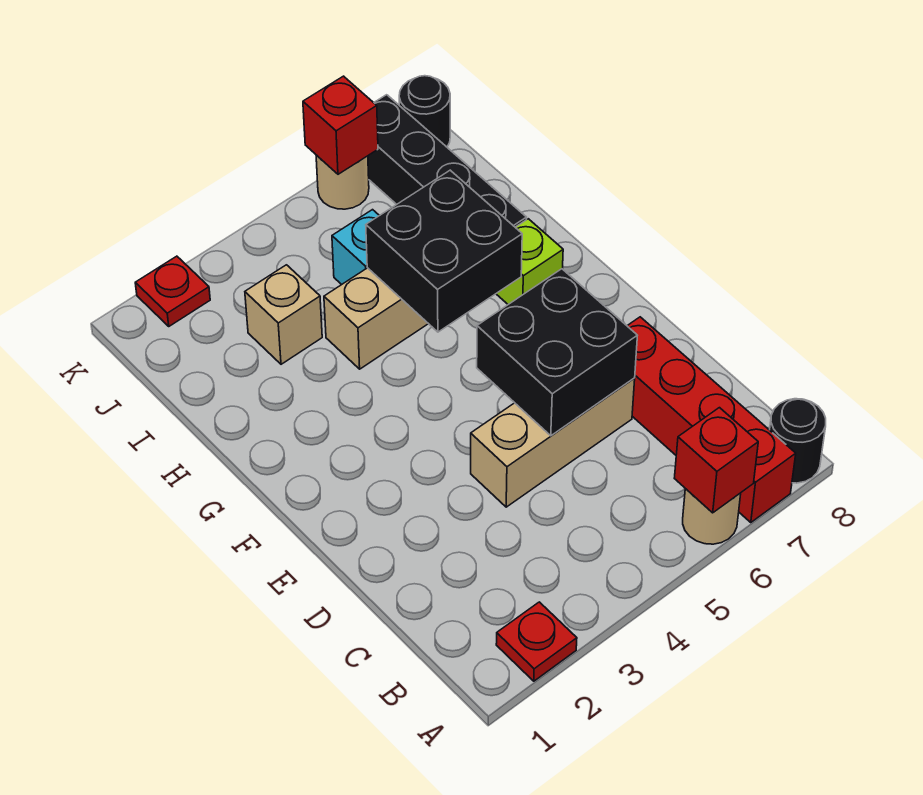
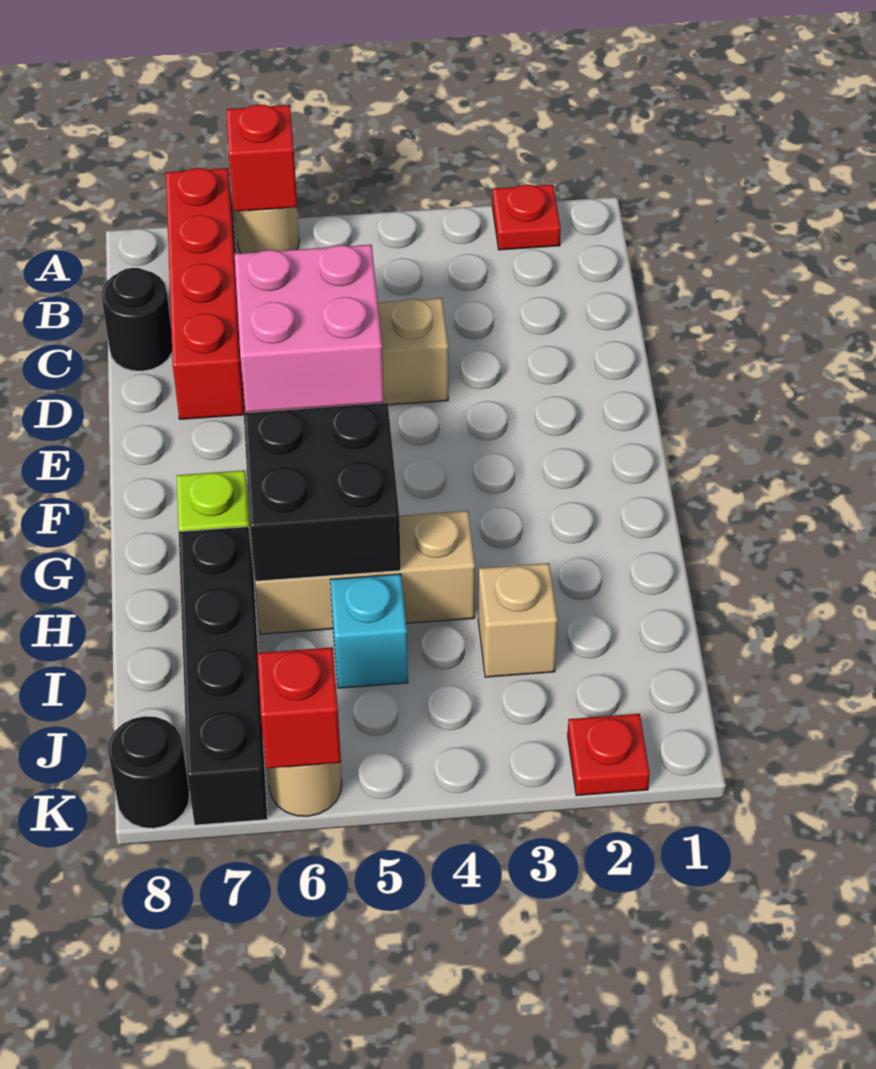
black round brick A8 level 1 -> black round brick C8 level 1
black brick D5:E6 level 2 -> pink brick D5:E6 level 2

